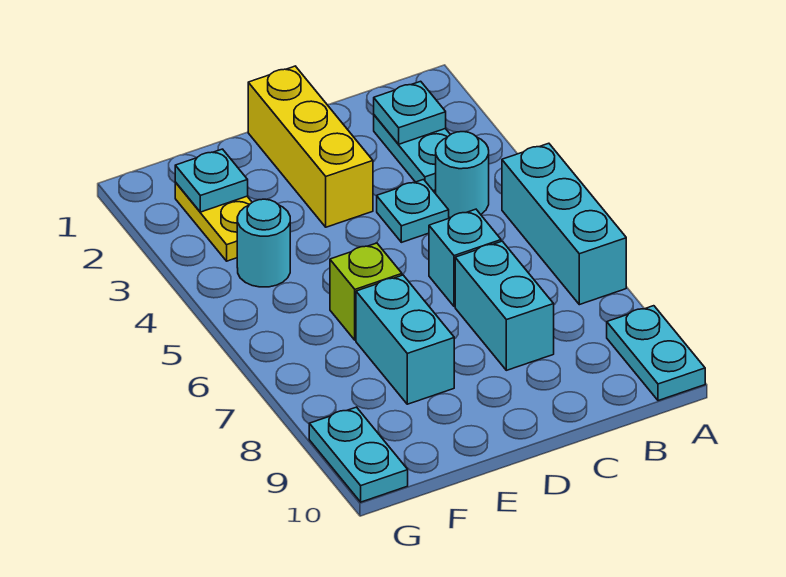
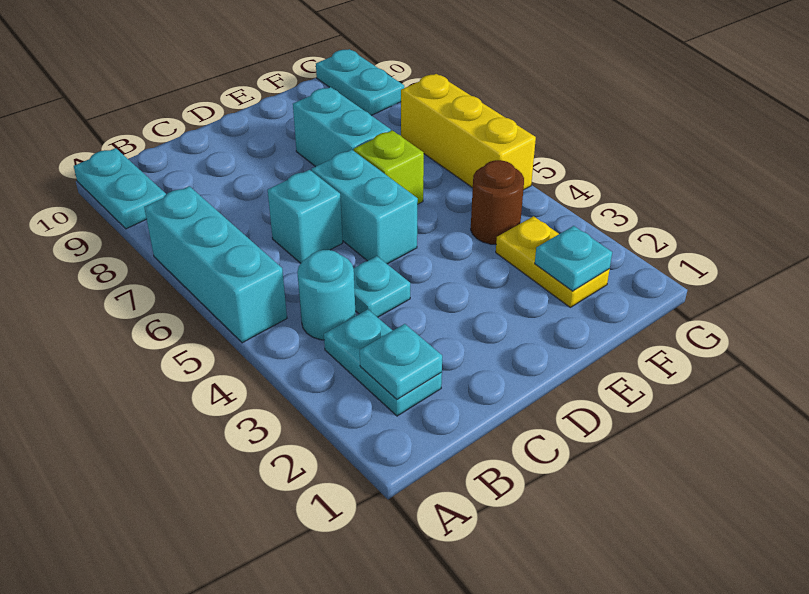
cyan brick C7:C8 level 1 -> cyan brick D5:D6 level 1
yellow brick D1:D3 level 1 -> yellow brick G5:G7 level 1
cyan round brick F4 level 1 -> brown round brick F4 level 1

